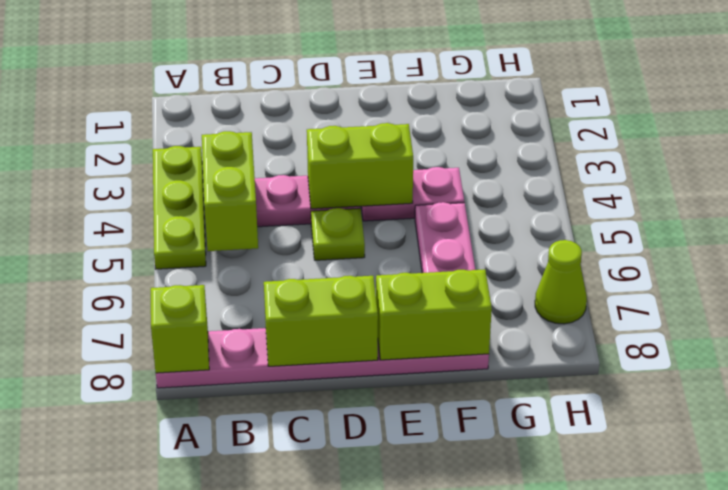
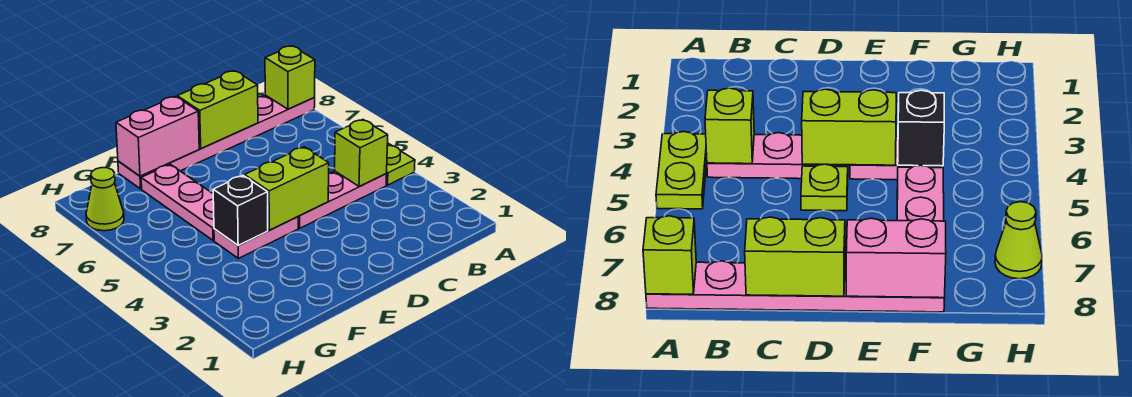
lime plate A3:A5 level 1 -> lime plate A4:A5 level 1
lime brick B4:B5 level 2 -> lime brick B4 level 2
lime brick E8:F8 level 2 -> pink brick E8:F8 level 2
none -> black brick F4 level 2

